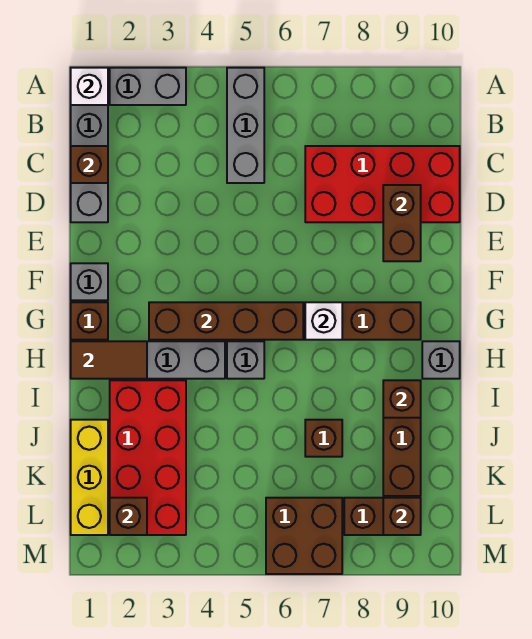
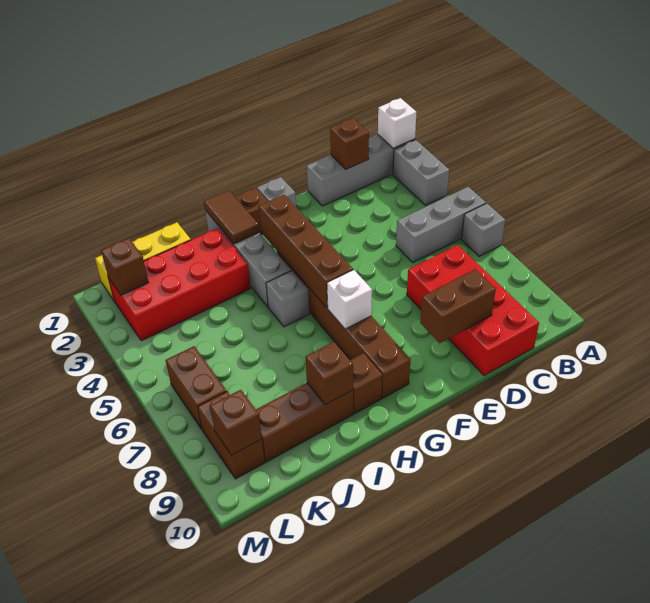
grey brick H10 level 1 -> grey brick A6 level 1
brown brick J7 level 1 -> brown brick H9 level 1
brown brick L6:M7 level 1 -> brown brick L6:L7 level 1

